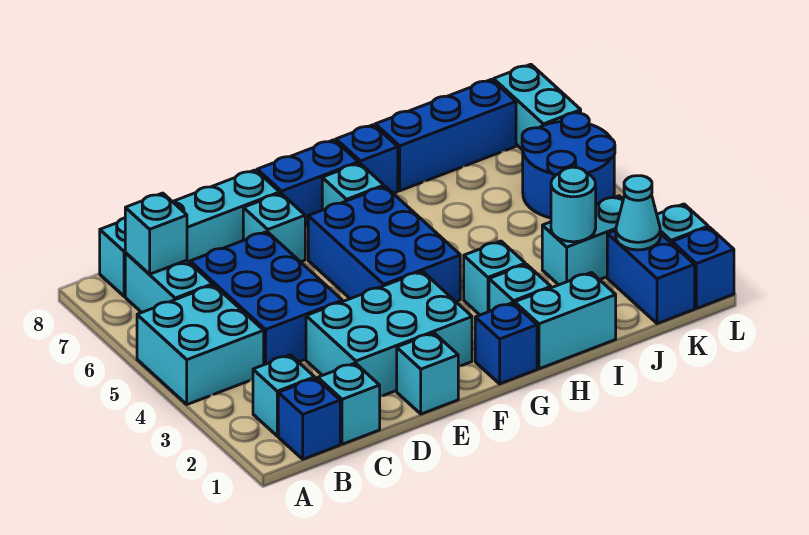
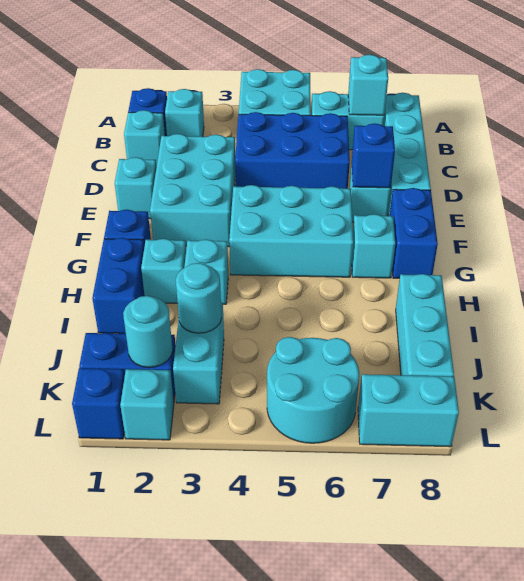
blue brick F4:G6 level 1 -> cyan brick F4:G6 level 1
cyan brick H1:I1 level 1 -> blue brick H1:I1 level 1
blue brick H8 level 1 -> blue brick E7 level 2
blue brick I8:K8 level 1 -> cyan brick I8:K8 level 1
cyan cone K2 level 2 -> cyan round brick K2 level 2
blue round brick K5:L6 level 1 -> cyan round brick K5:L6 level 1

